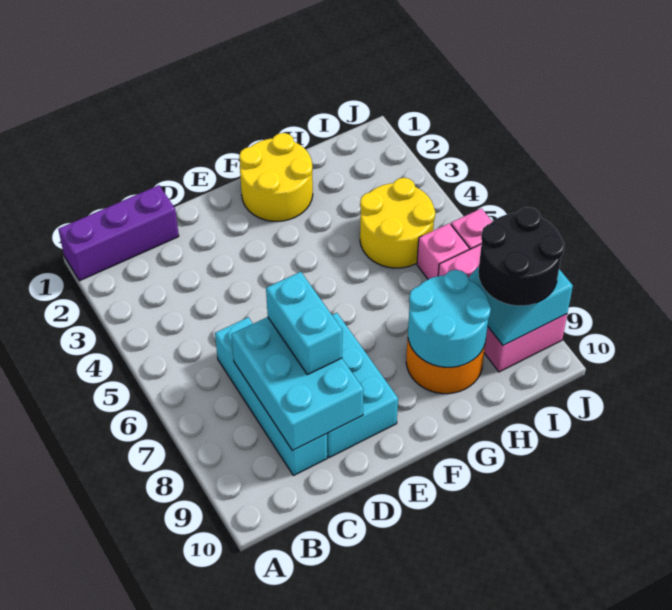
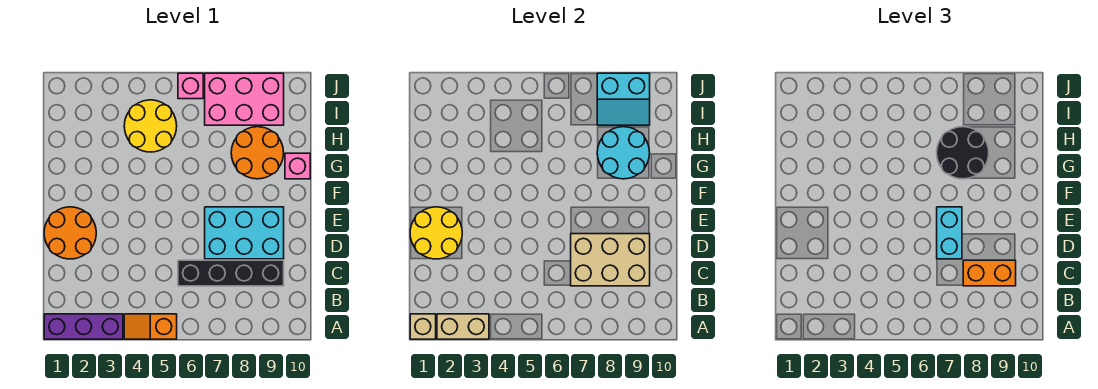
purple brick A1:C1 level 1 -> purple brick A1:A3 level 1
none -> tan brick A1 level 2
none -> tan brick A2:A3 level 2
none -> orange slope A4:A5 level 1 top 5
cyan brick C6:C9 level 1 -> black brick C6:C9 level 1
cyan brick C7:D9 level 2 -> tan brick C7:D9 level 2
none -> orange brick C8:C9 level 3
none -> orange round brick D1:E2 level 1
cyan brick D7:D8 level 3 -> cyan brick D7:E7 level 3
yellow round brick F1:G2 level 1 -> yellow round brick D1:E2 level 2
pink brick I6 level 1 -> pink brick G10 level 1
black round brick I8:J9 level 3 -> black round brick G7:H8 level 3

